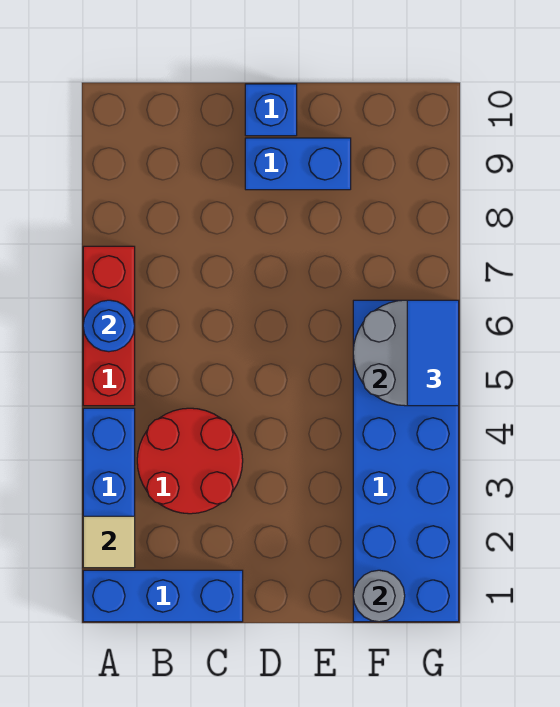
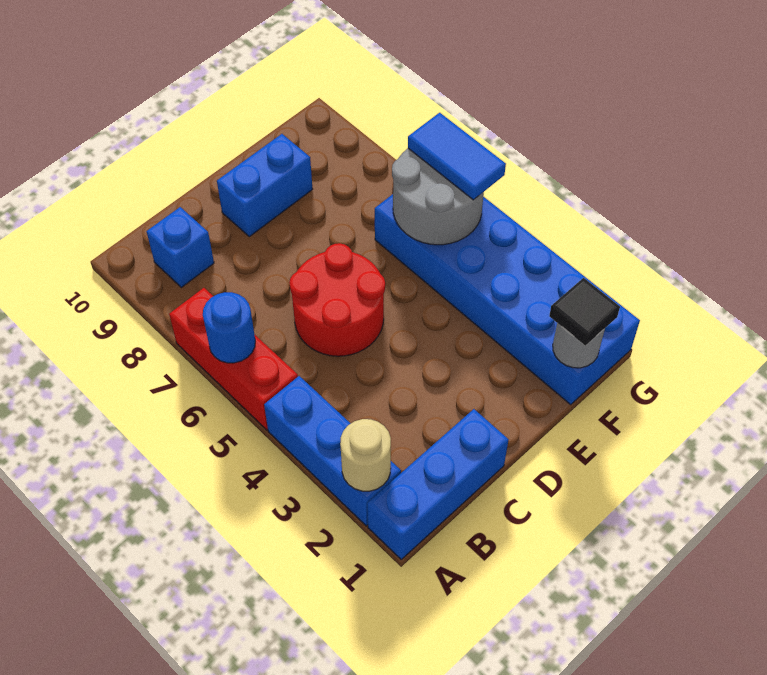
tan tile A2 level 2 -> tan round brick A2 level 2
red round brick B3:C4 level 1 -> red round brick C5:D6 level 1
blue brick D10 level 1 -> blue brick B9 level 1
none -> black tile F1 level 3

